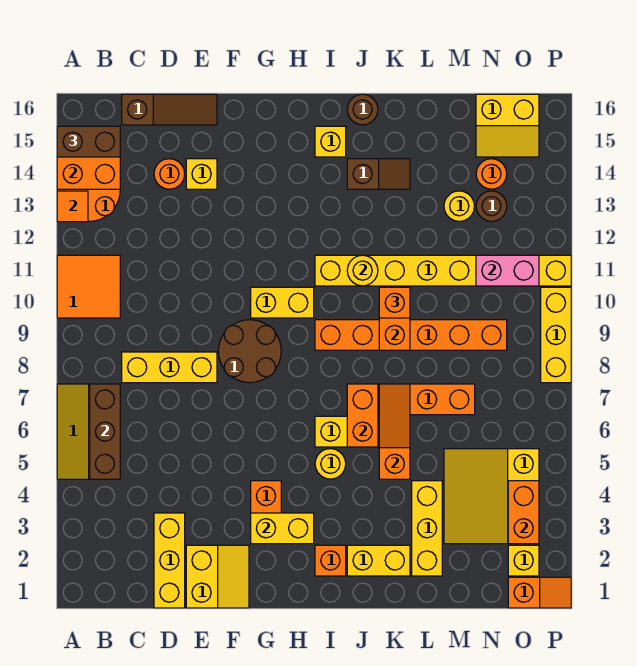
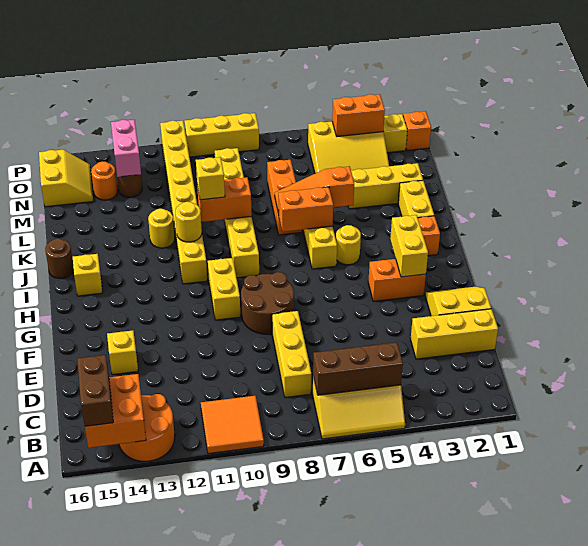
orange tile A13 level 2 -> none
brown slope C16:E16 level 1 top C -> none
orange round brick D14 level 1 -> none
orange brick I9:N9 level 1 -> yellow brick I9:N9 level 1
brown slope J14:K14 level 1 top J -> none
orange brick K10 level 3 -> yellow brick K10 level 3
yellow round brick M13 level 1 -> yellow round brick K12 level 1
pink brick N11:O11 level 2 -> pink brick N13:O13 level 2

